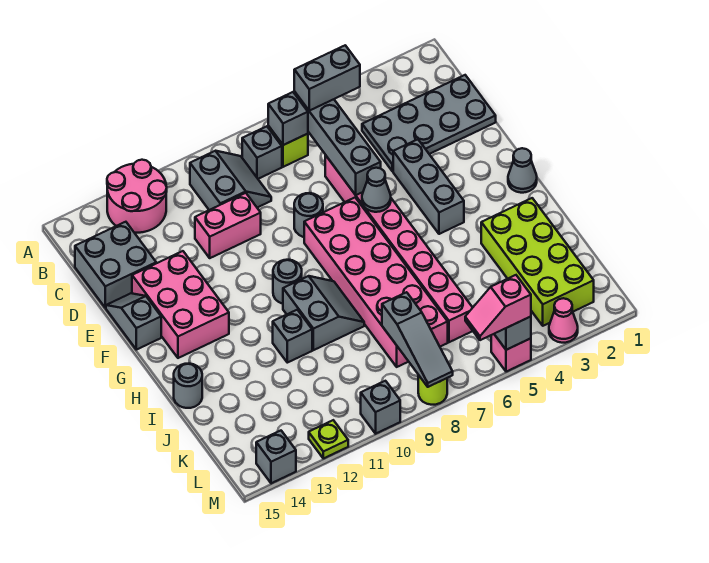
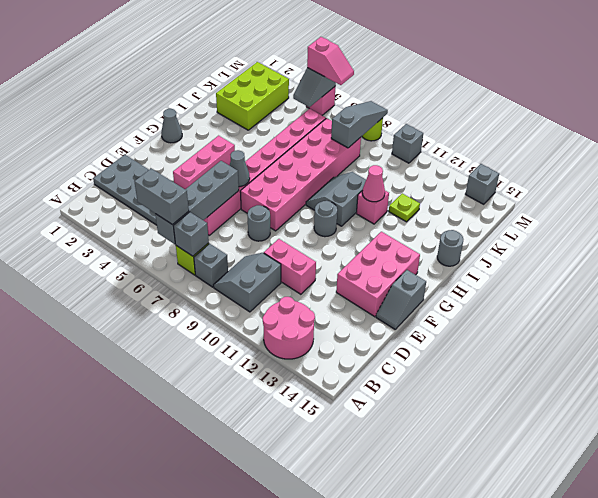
grey brick C14:D15 level 1 -> none
grey brick E4:G4 level 1 -> pink brick E4:G4 level 1
lime brick I2:L3 level 1 -> lime brick J2:L3 level 1
grey brick I11 level 1 -> pink brick I11 level 1
pink cone M3 level 1 -> pink cone I11 level 2
lime plate M12 level 1 -> lime plate J12 level 1

